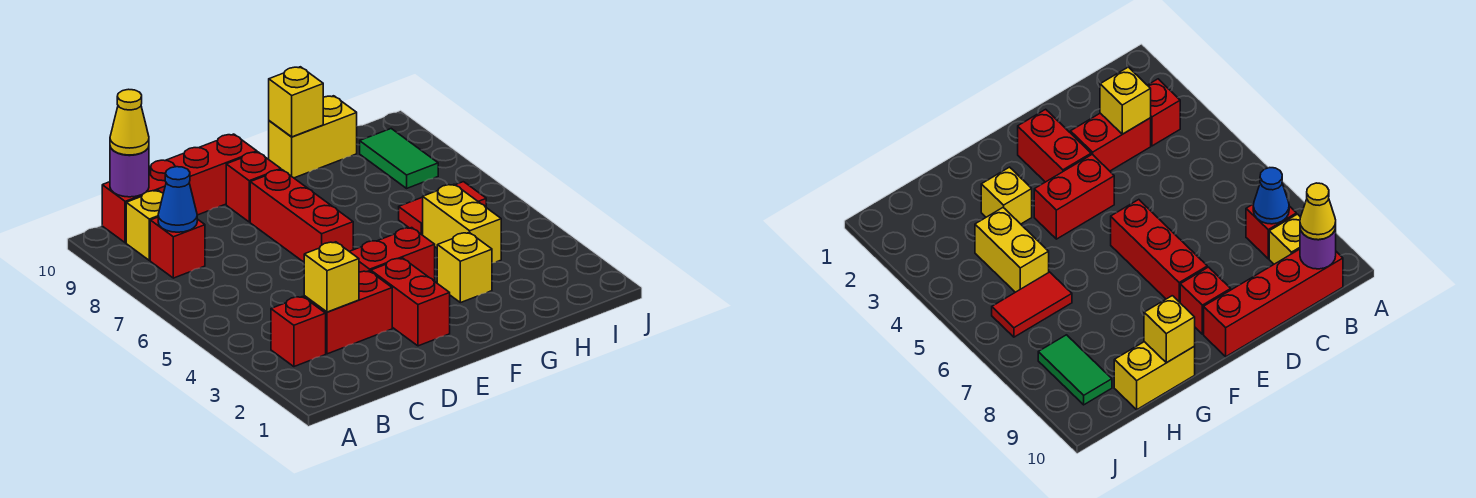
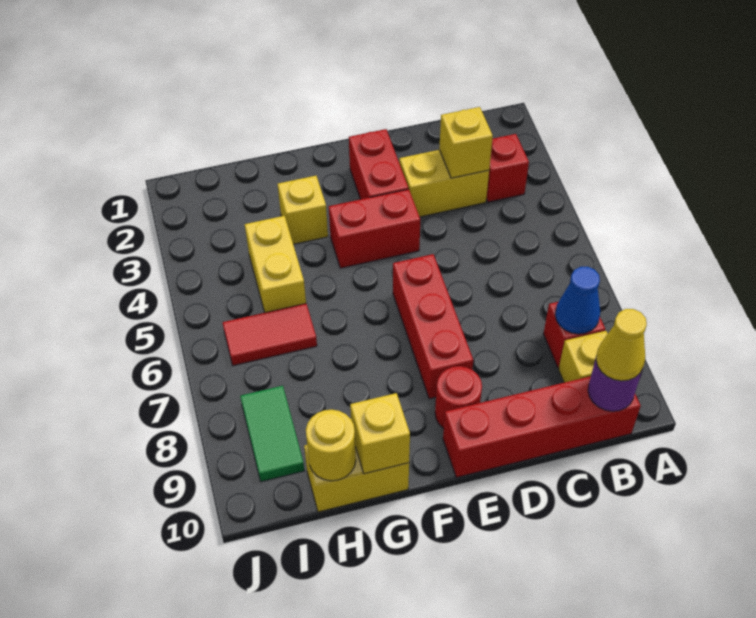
red brick C3:D3 level 1 -> yellow brick C3:D3 level 1
red brick E9 level 1 -> red round brick E9 level 1
none -> yellow round brick H10 level 2

